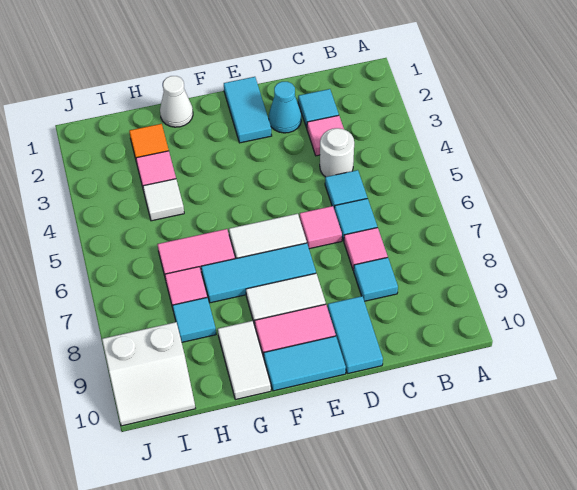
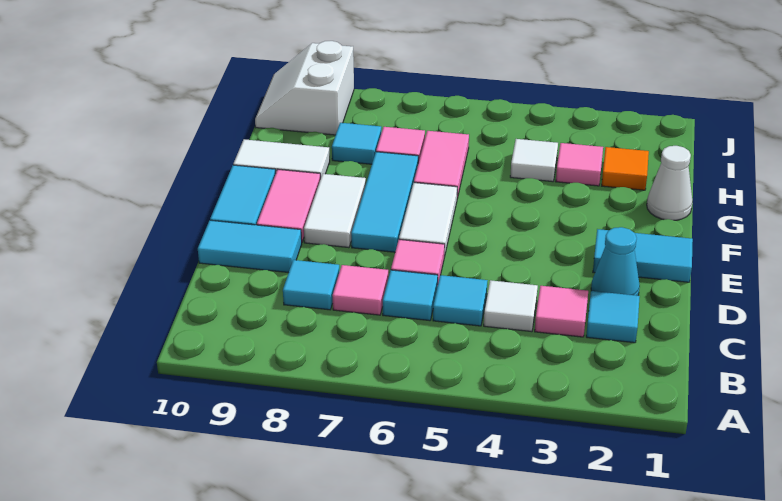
white round brick C4 level 1 -> white tile C4 level 1

